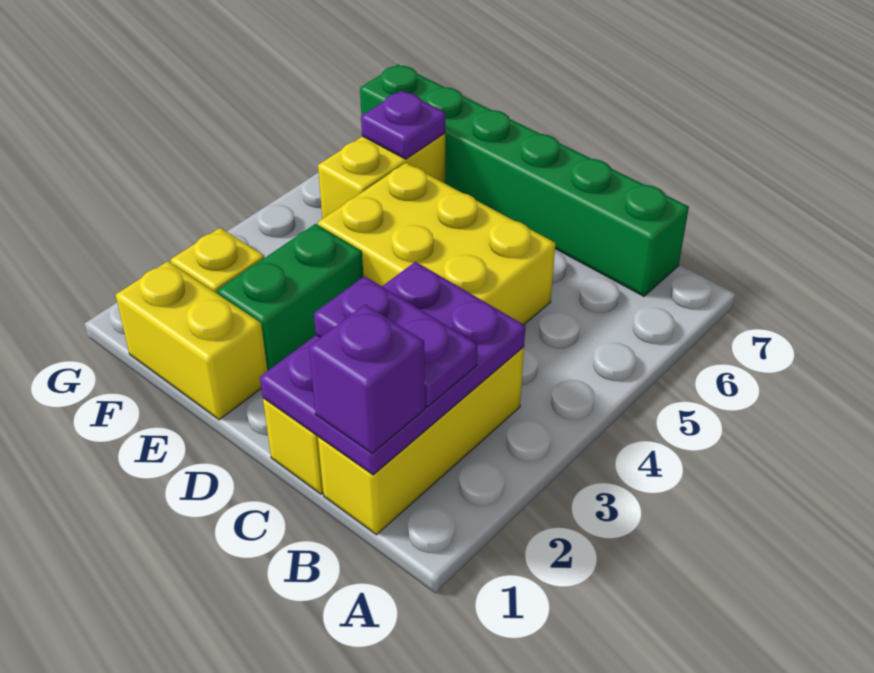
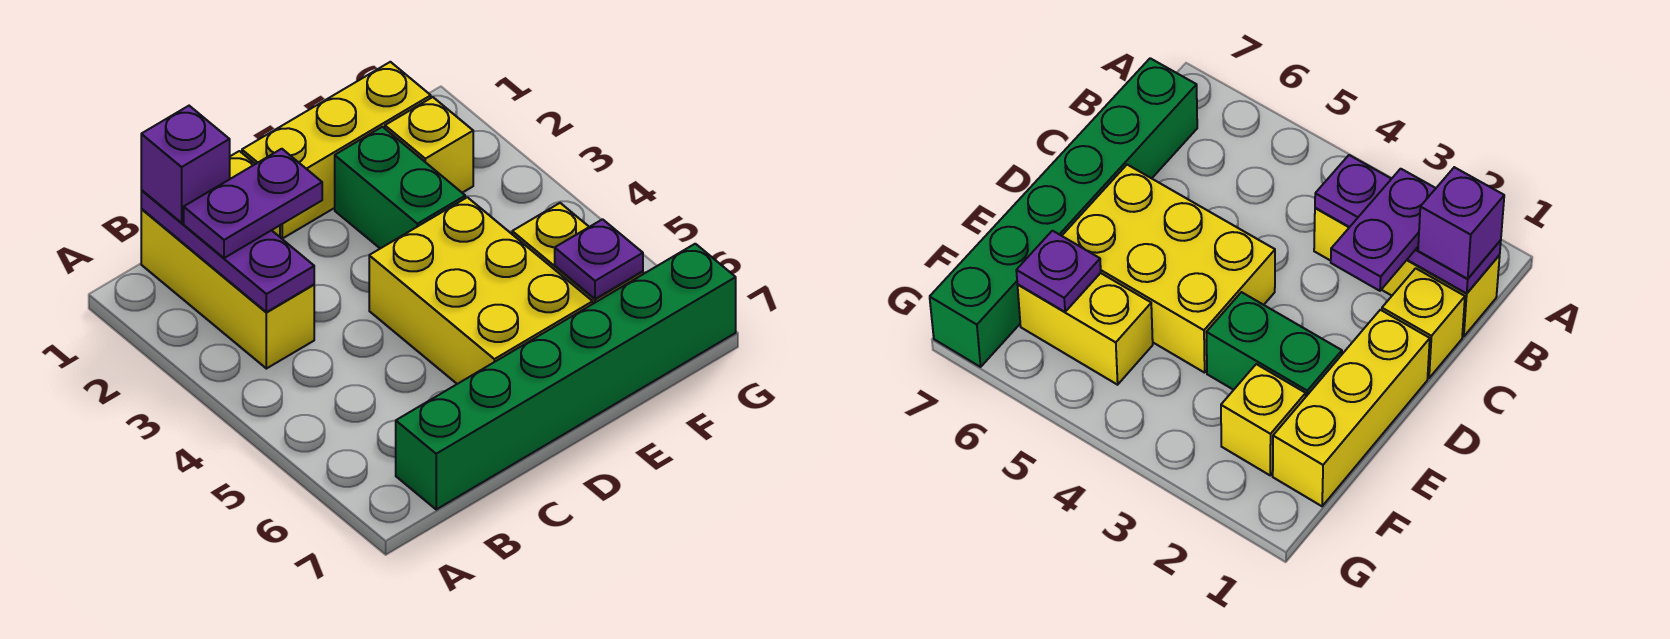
purple plate B1:C3 level 2 -> purple plate B1:B3 level 2
yellow brick C4:E5 level 1 -> yellow brick D4:E6 level 1
yellow brick E1:F1 level 1 -> yellow brick D1:F1 level 1

